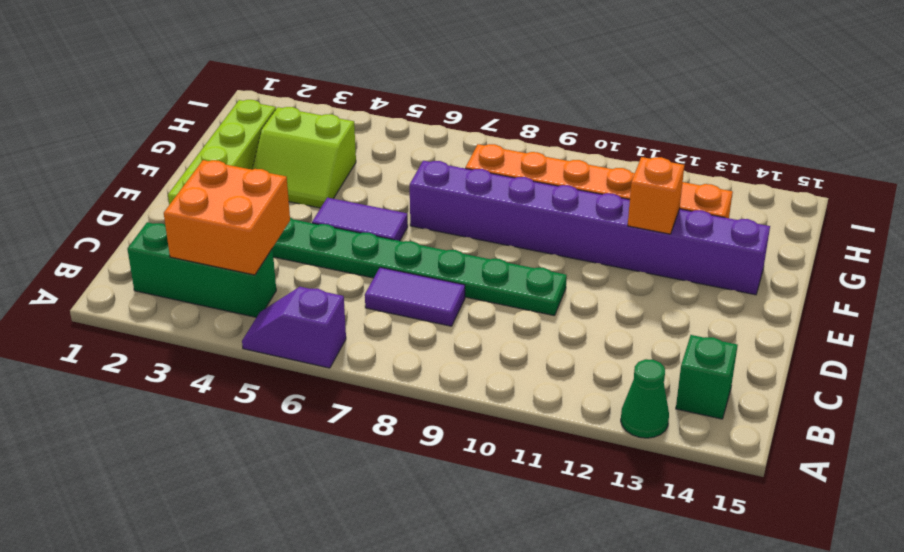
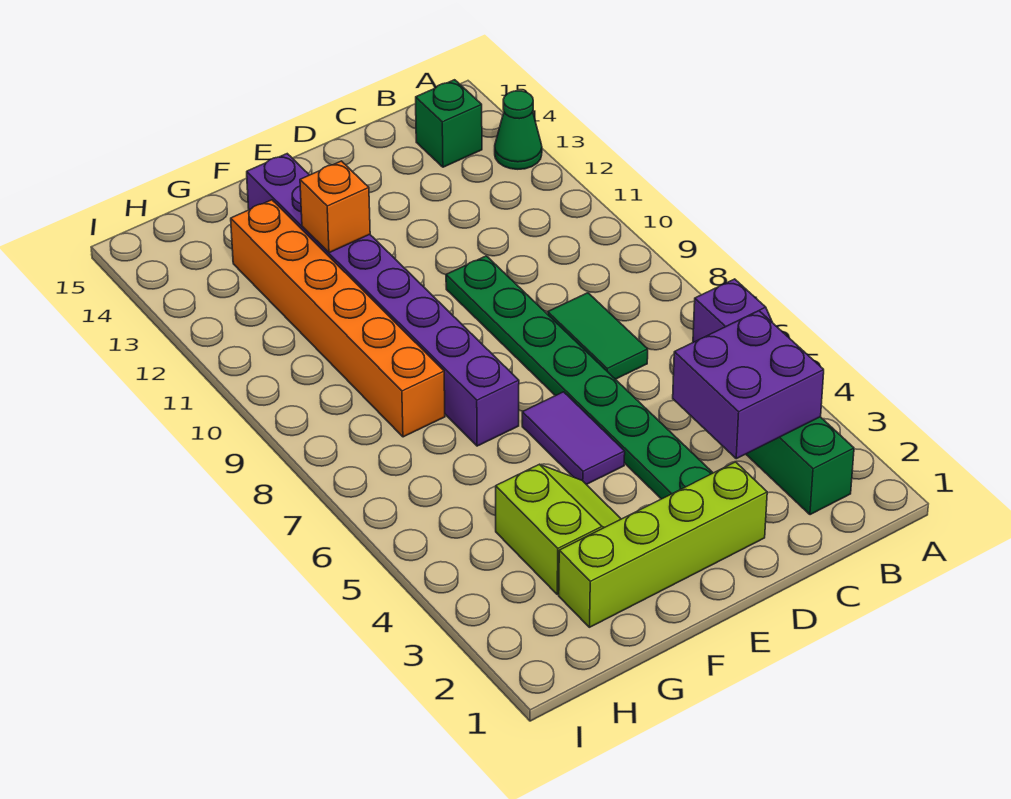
orange brick B3:C4 level 2 -> purple brick B3:C4 level 2
purple tile C7:C8 level 1 -> green tile C7:C8 level 1

